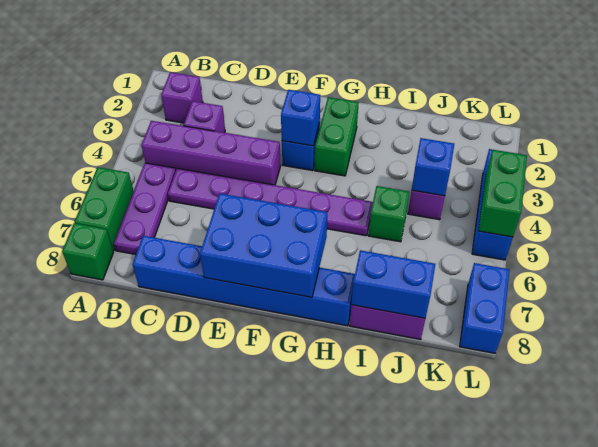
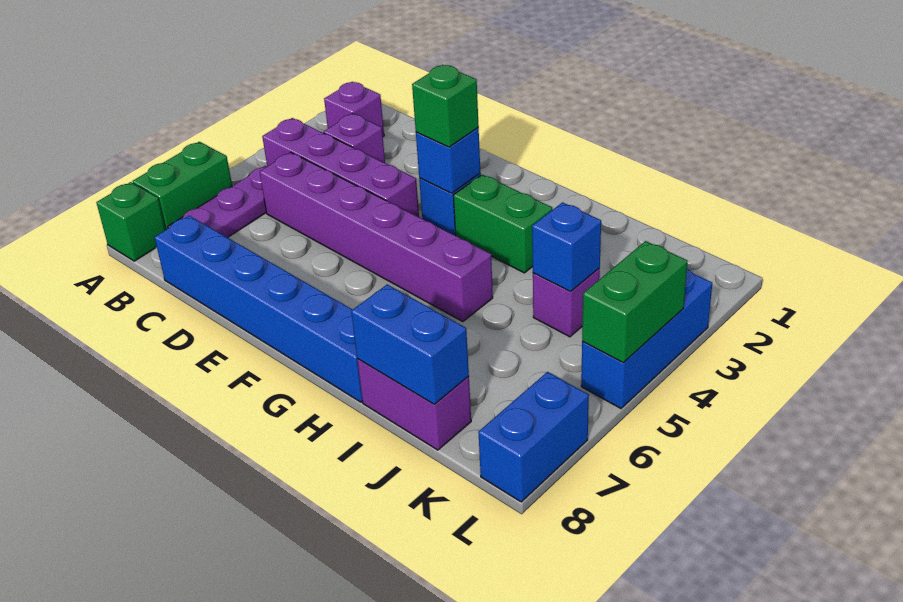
purple plate C5:H5 level 1 -> purple brick C5:H5 level 1
blue brick E7:G8 level 2 -> none
green brick G2:G3 level 1 -> green brick G3:H3 level 1
green brick I5 level 1 -> green brick F3 level 3

